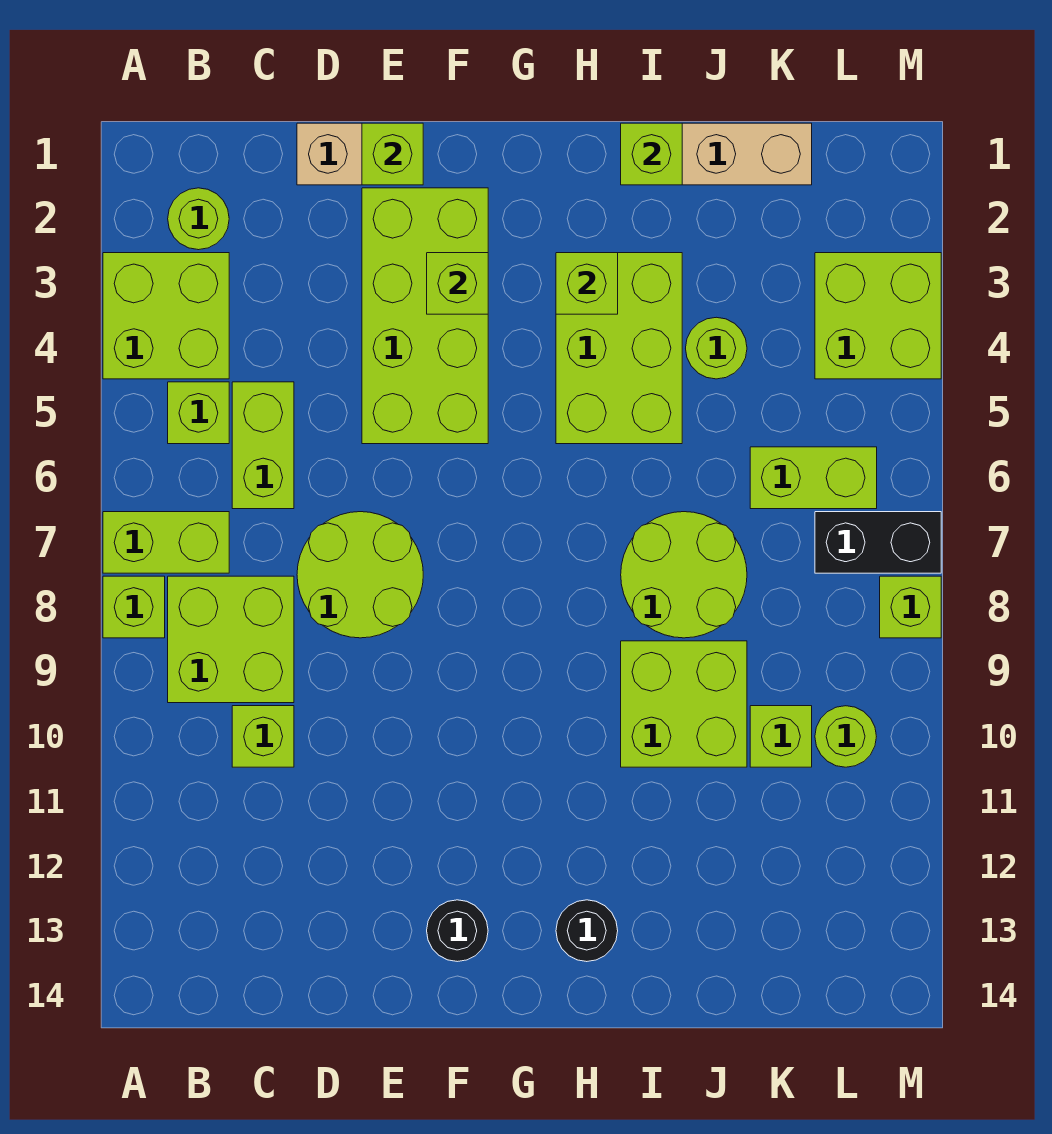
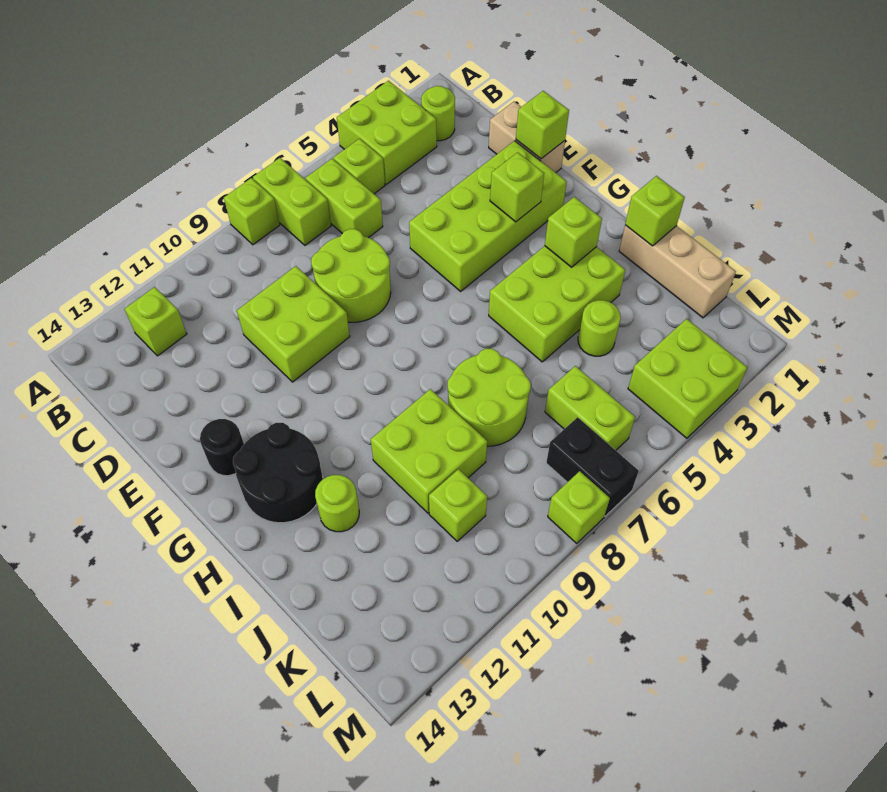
lime brick B8:C9 level 1 -> lime brick D9:E10 level 1
lime brick C5:C6 level 1 -> lime brick B6:C6 level 1
lime brick C10 level 1 -> lime brick B12 level 1
black round brick H13 level 1 -> black round brick G12:H13 level 1
lime round brick L10 level 1 -> lime round brick I12 level 1

